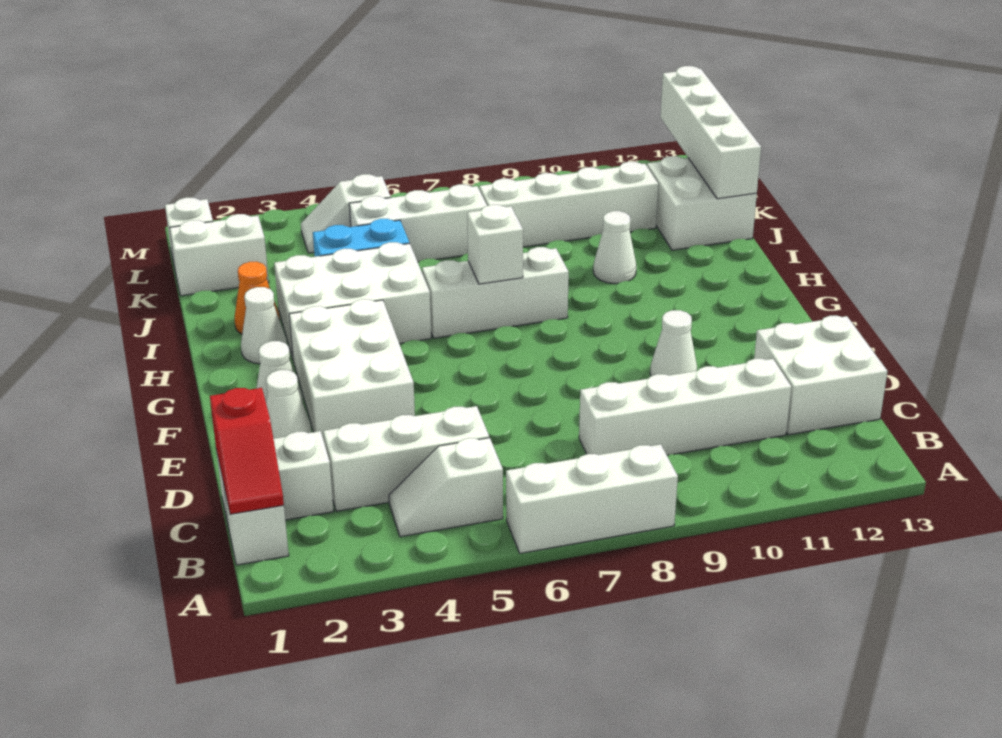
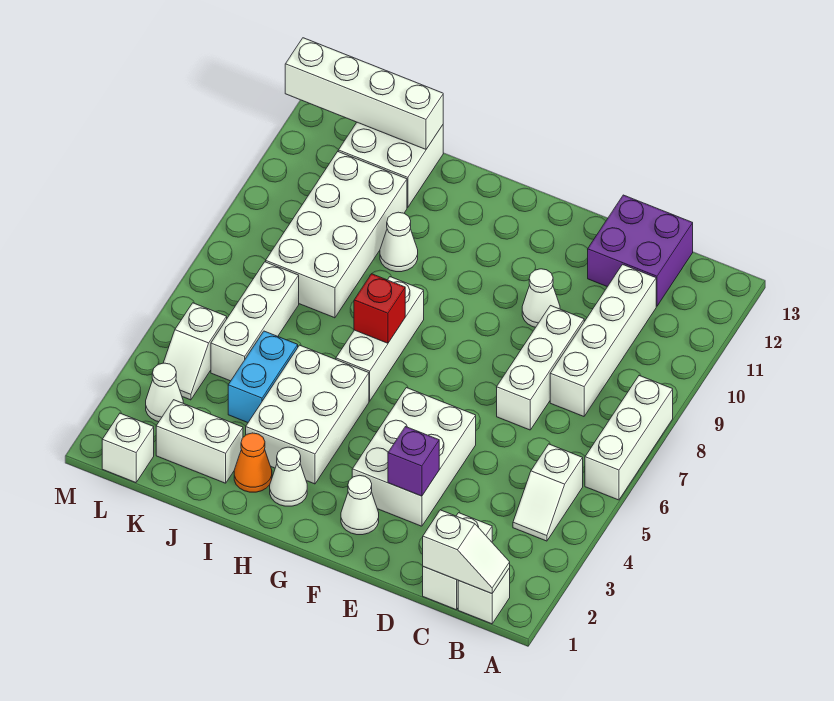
red slope B1:C1 level 2 top C -> white slope B1:C1 level 2 top C
white brick C3:C5 level 1 -> white brick D7:D9 level 1
white brick C12:D13 level 1 -> purple brick C12:D13 level 1
white cone E2 level 1 -> white cone L3 level 1
white brick E3:G4 level 1 -> white brick E3:F5 level 1
none -> purple brick E3 level 2
white brick H7 level 2 -> red brick H7 level 2
white brick K1:K2 level 1 -> white brick J2:K2 level 1
white brick K8:K11 level 1 -> white brick J8:K11 level 1

